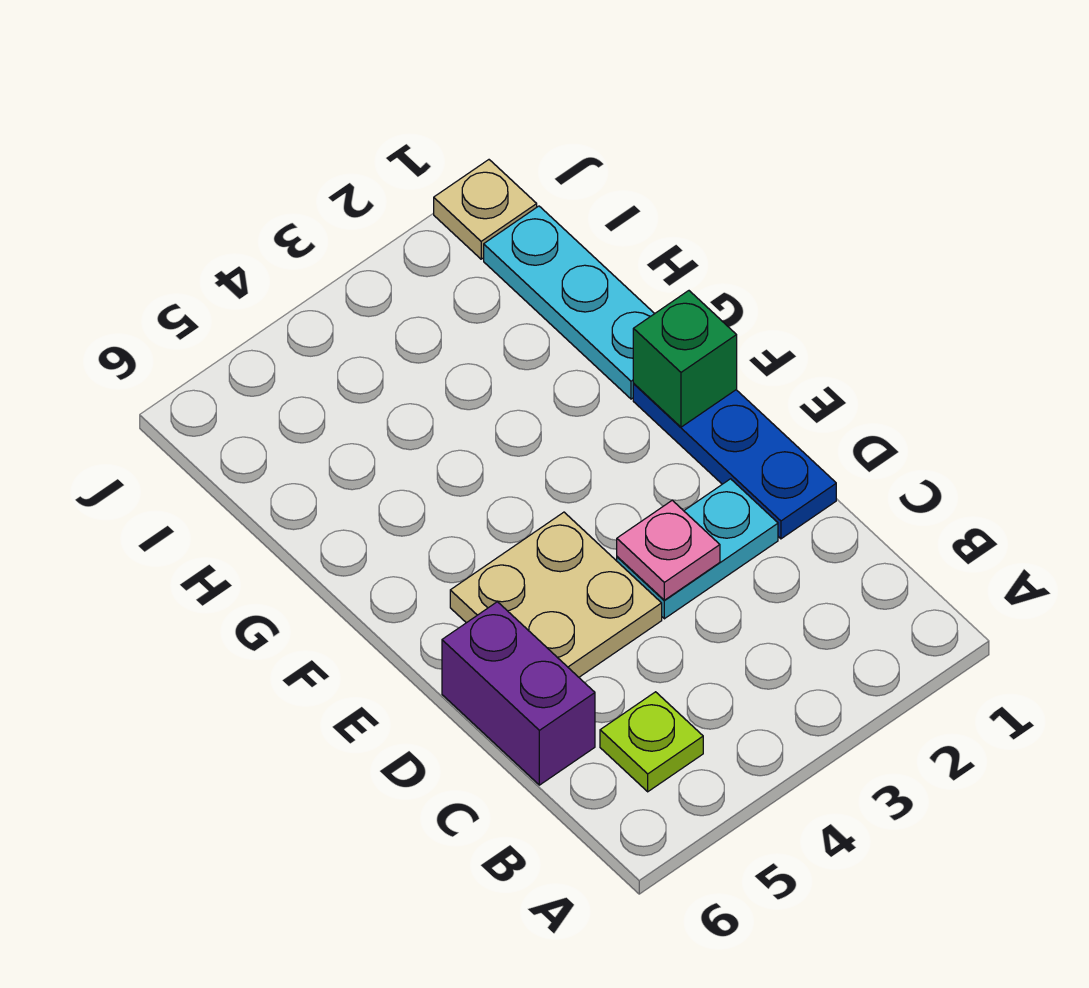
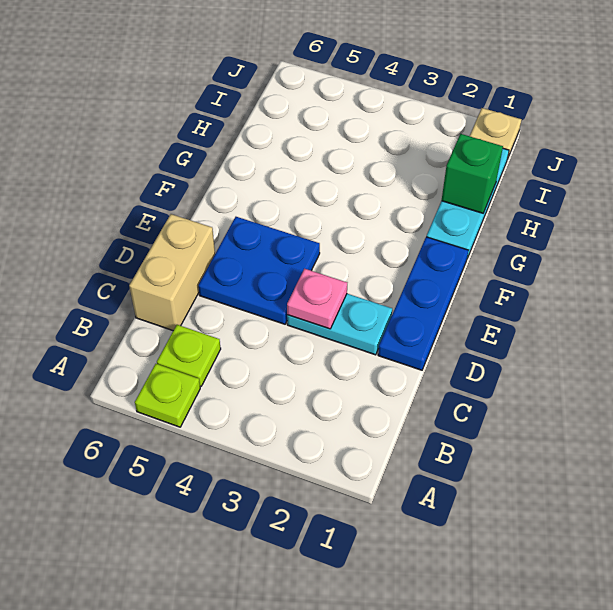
none -> lime plate A5 level 1
purple brick C6:D6 level 1 -> tan brick C6:D6 level 1
tan plate D4:E5 level 1 -> blue plate D4:E5 level 1
green brick F1 level 2 -> green brick H1 level 2

